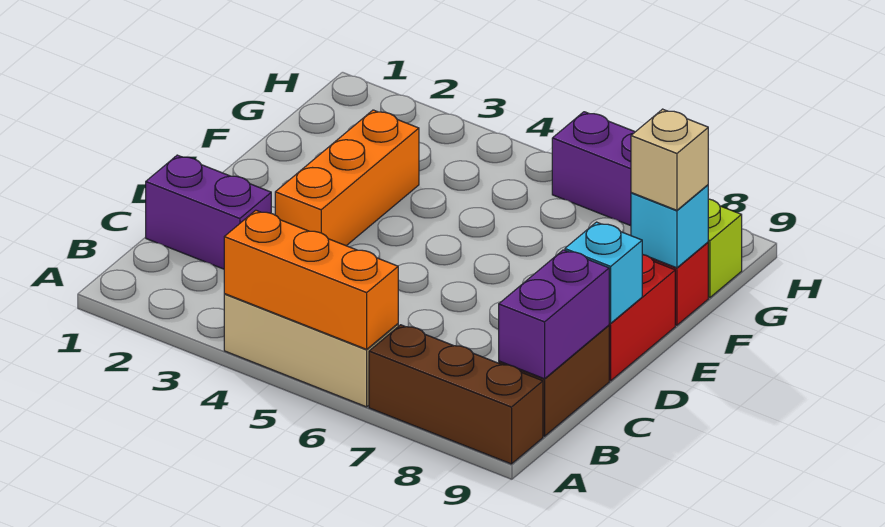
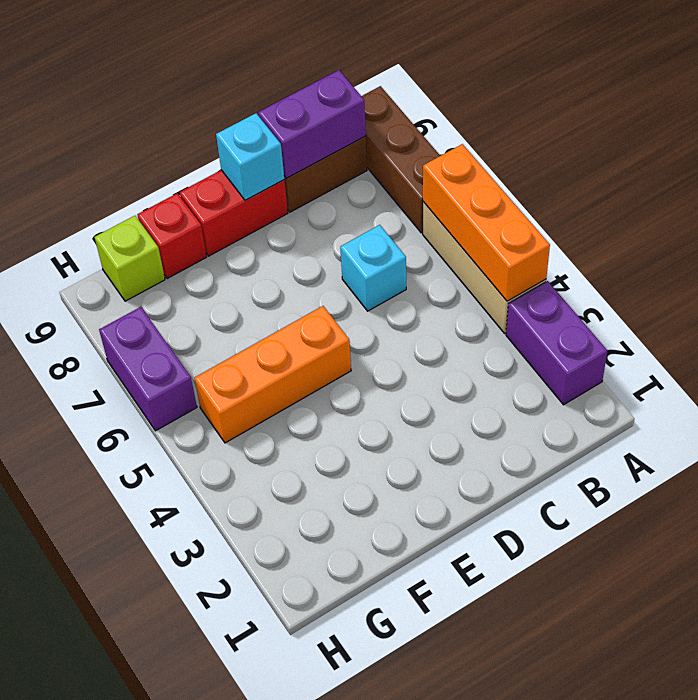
purple brick C1:C2 level 1 -> purple brick A2:A3 level 1
orange brick D3:F3 level 1 -> orange brick E5:G5 level 1
cyan brick F9 level 2 -> cyan brick C6 level 1
tan brick F9 level 3 -> none

